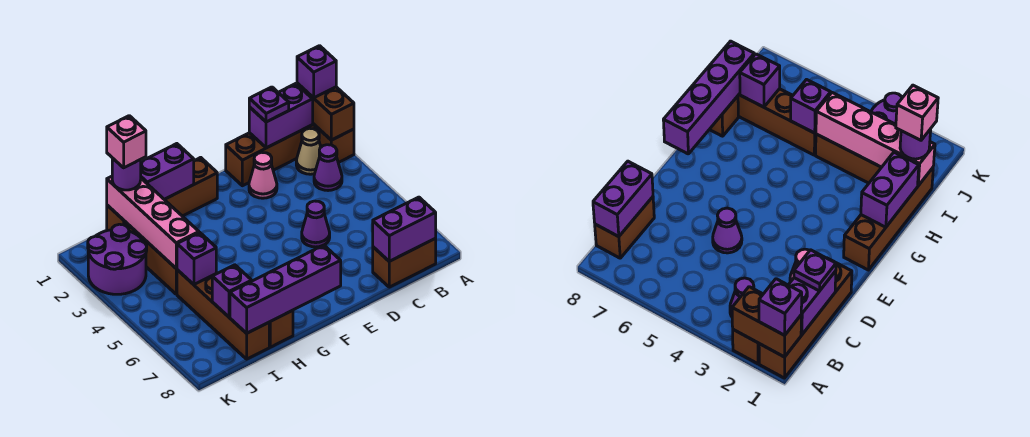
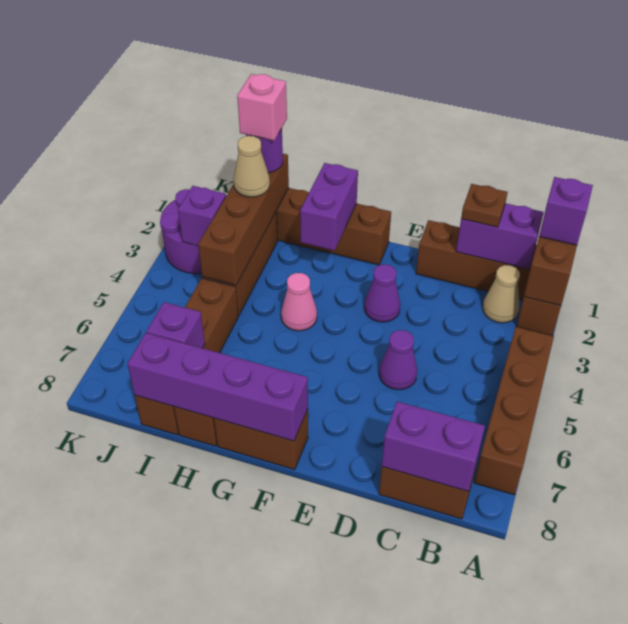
none -> brown brick A4:A7 level 1
purple cone B3 level 1 -> purple cone E3 level 1
purple plate C1 level 3 -> brown plate C1 level 3
pink cone D2 level 1 -> pink cone G4 level 1
none -> brown brick F8:G8 level 1
purple brick G1:H1 level 2 -> purple brick G1:G2 level 2
pink brick I1:I4 level 2 -> brown brick I1:I4 level 2
none -> tan cone I2 level 3
purple brick I5 level 2 -> purple brick J3 level 2

